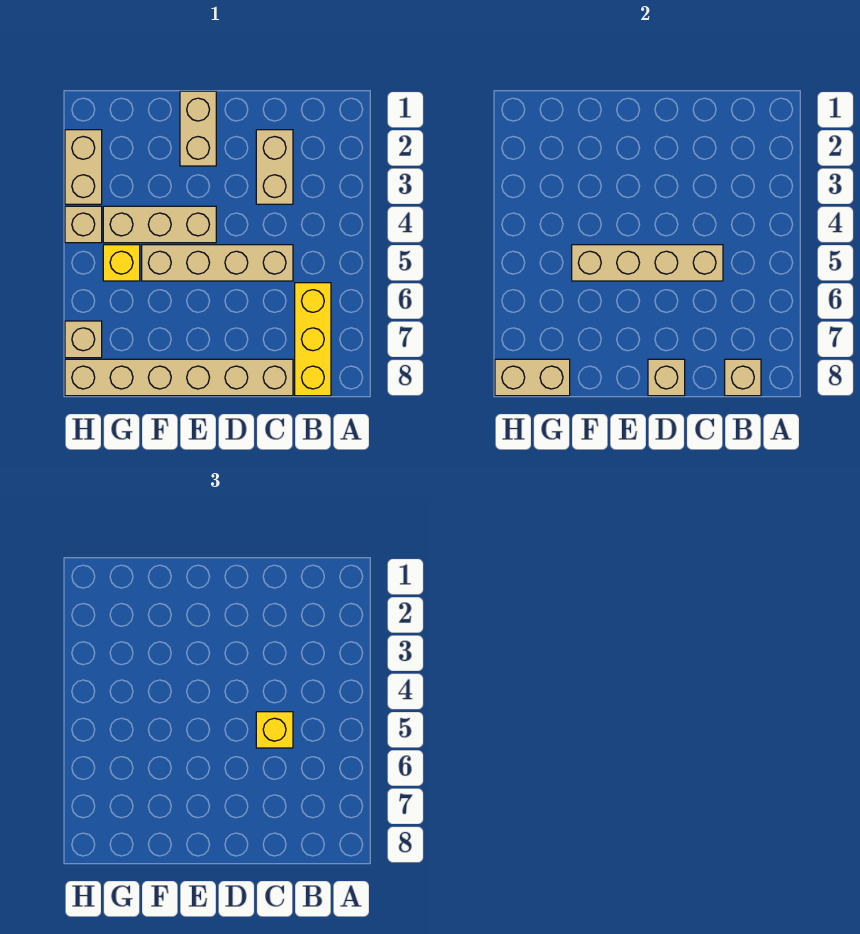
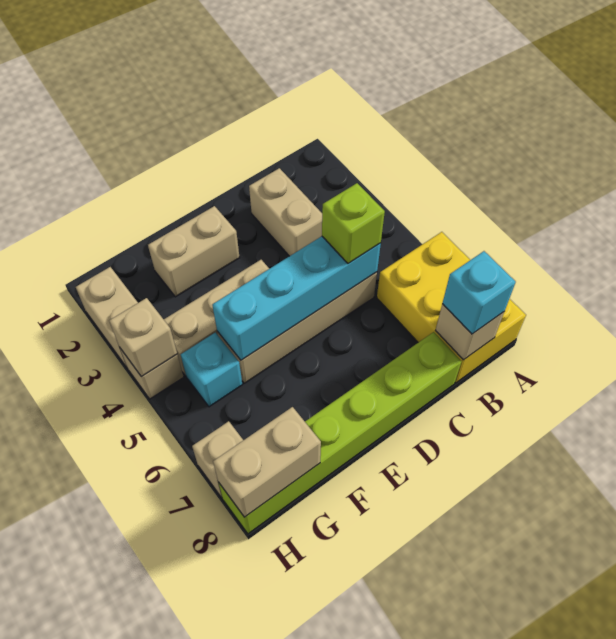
yellow brick B6:B8 level 1 -> yellow brick A6:B8 level 1
none -> cyan brick B8 level 3
tan brick C5:F5 level 2 -> cyan brick C5:F5 level 2
yellow brick C5 level 3 -> lime brick C5 level 3
tan brick C8:H8 level 1 -> lime brick C8:H8 level 1
tan brick D8 level 2 -> tan brick H4 level 2
tan brick E1:E2 level 1 -> tan brick E2:F2 level 1
yellow brick G5 level 1 -> cyan brick G5 level 1

